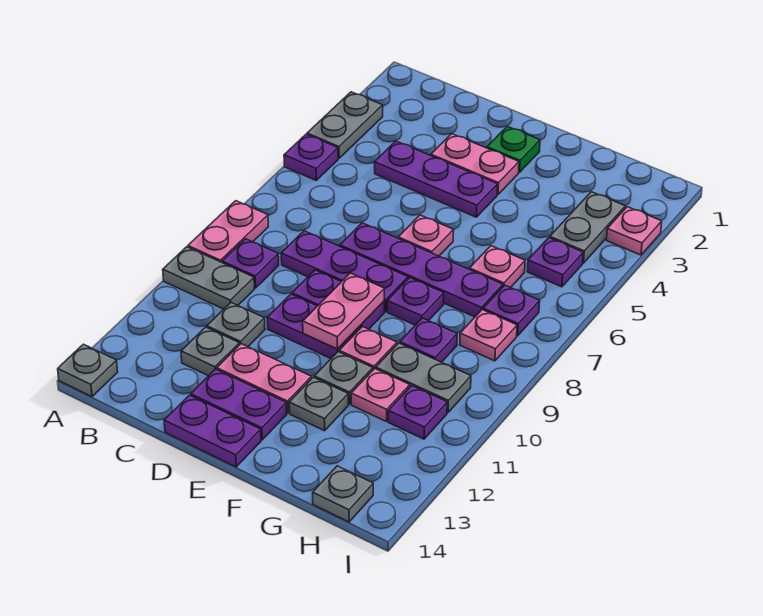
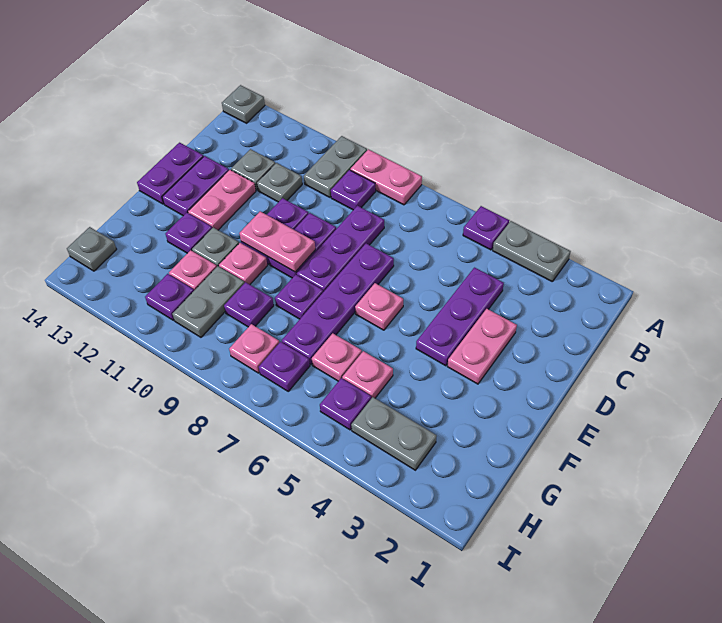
green plate E2 level 1 -> none
grey plate F12 level 1 -> purple plate F12 level 1
pink plate I3 level 1 -> pink plate G5 level 1

